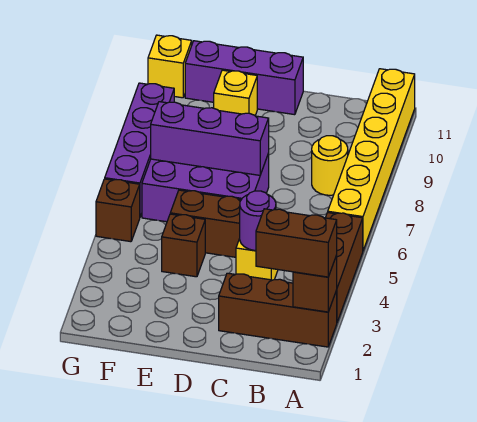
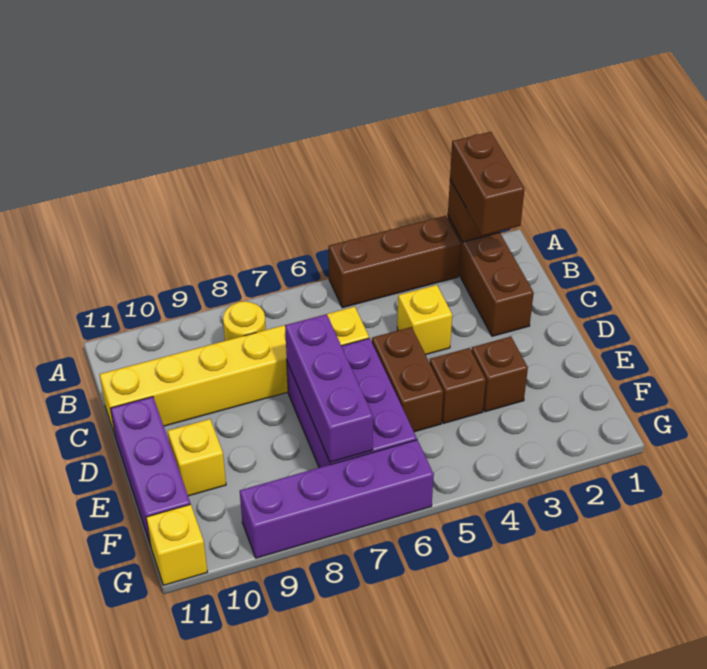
yellow brick A6:A11 level 1 -> yellow brick C6:C11 level 1
purple round brick C4 level 2 -> none
brown brick G5 level 1 -> brown brick E3 level 1

